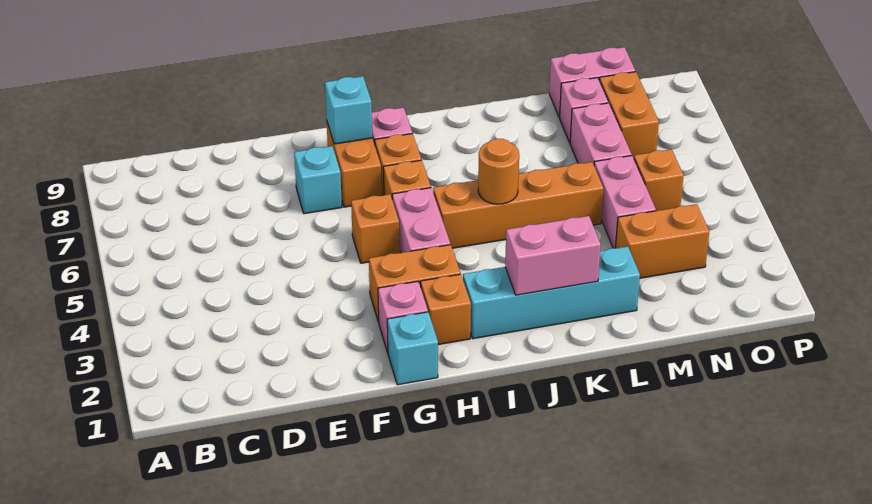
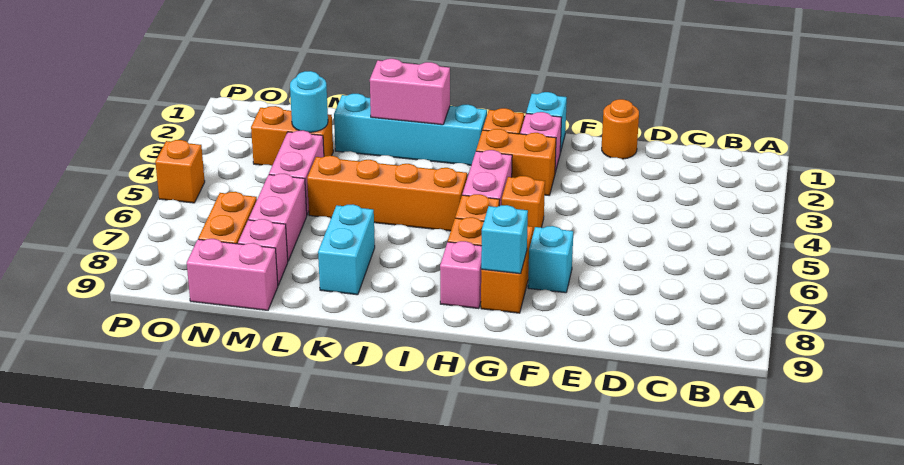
orange round brick J5 level 2 -> orange round brick E1 level 1
none -> cyan brick K7:K8 level 1
none -> cyan round brick M3 level 2
orange brick N5 level 1 -> orange brick P5 level 1

